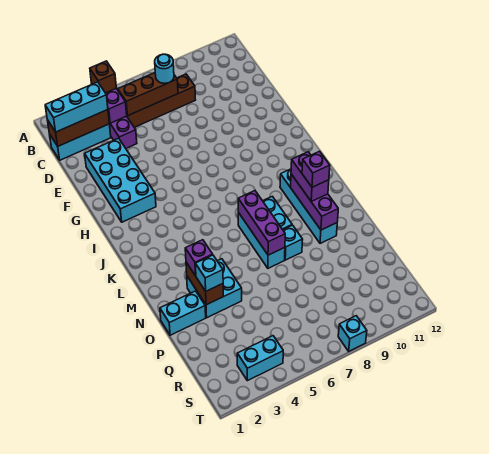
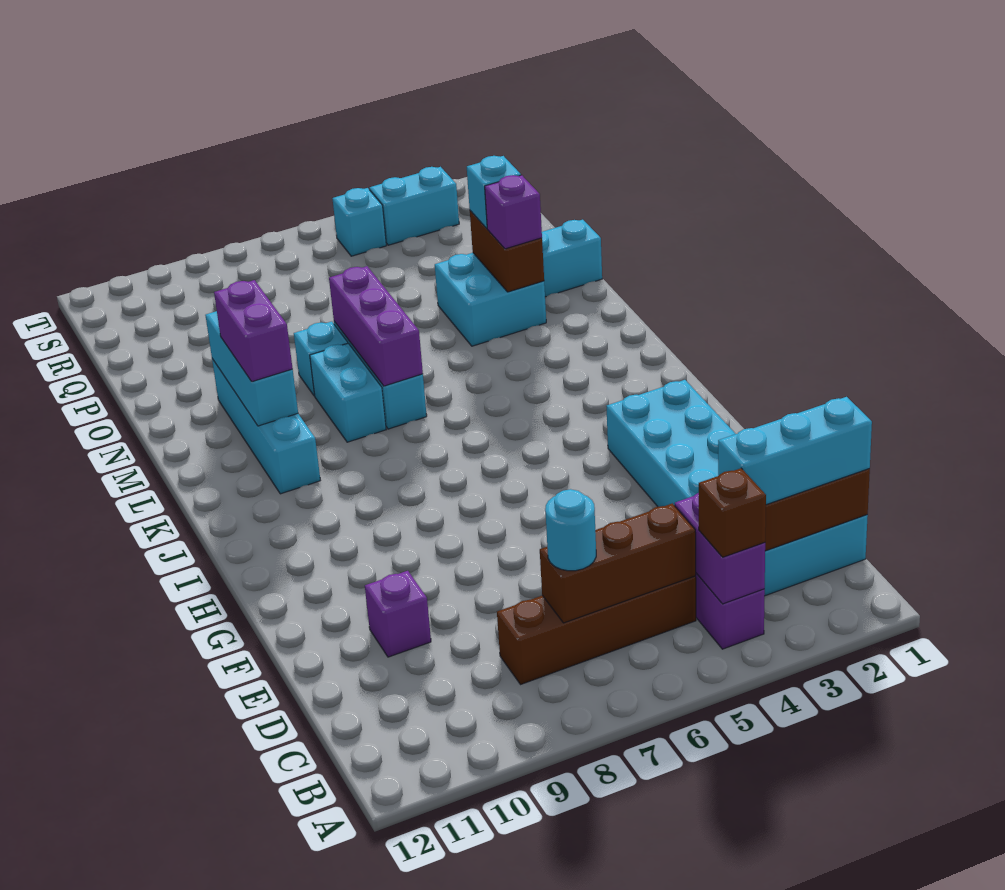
purple brick L10:N10 level 2 -> cyan brick L10:N10 level 2
purple brick M10 level 4 -> purple brick E10 level 1
cyan brick T8 level 1 -> cyan brick S5 level 1

